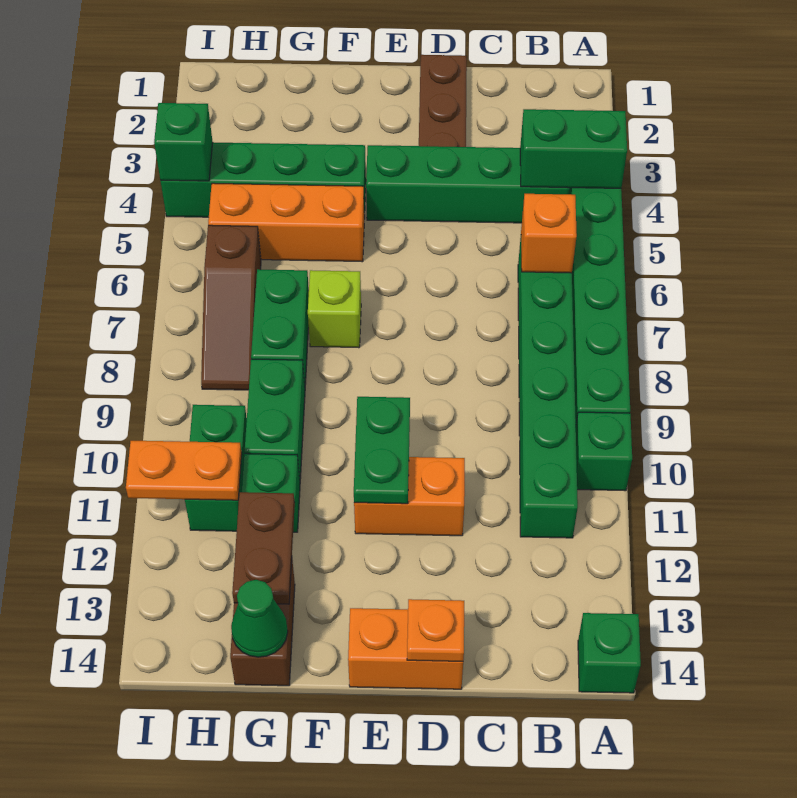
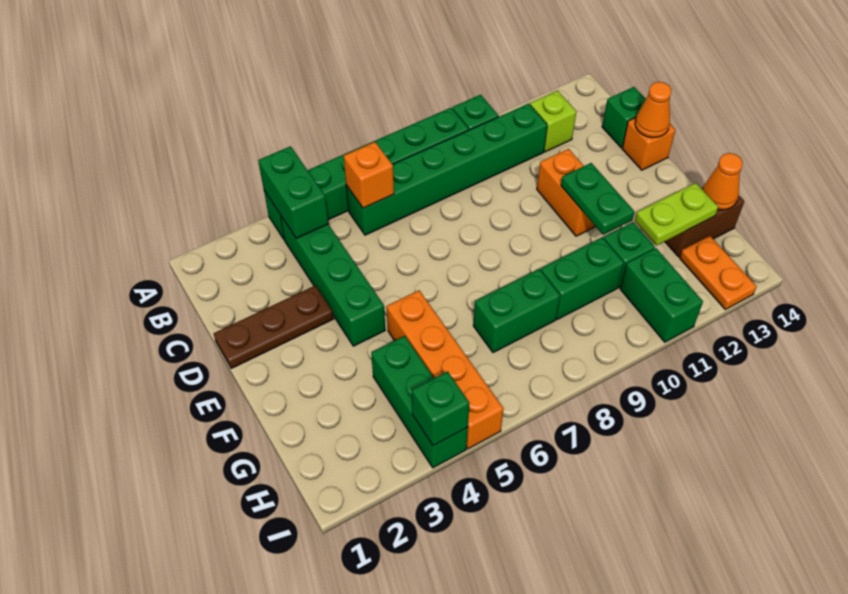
green brick A14 level 1 -> green brick C14 level 1
orange brick D14:E14 level 1 -> orange brick D14 level 1
orange plate D14 level 2 -> orange cone D14 level 2
green plate E10:E11 level 2 -> green plate E11:F11 level 2
green brick F4:I4 level 1 -> green brick G4:I4 level 1
orange brick F5:H5 level 1 -> orange brick F5:I5 level 1
lime brick F7 level 1 -> lime brick B12 level 1
brown plate G12:G13 level 2 -> lime plate G12:G13 level 2
green cone G14 level 2 -> orange cone G14 level 2
brown slope H6:H8 level 1 top 6 -> none
green brick H10:H11 level 1 -> green brick H11:I11 level 1
orange plate H11:I11 level 2 -> orange plate H13:I13 level 1

